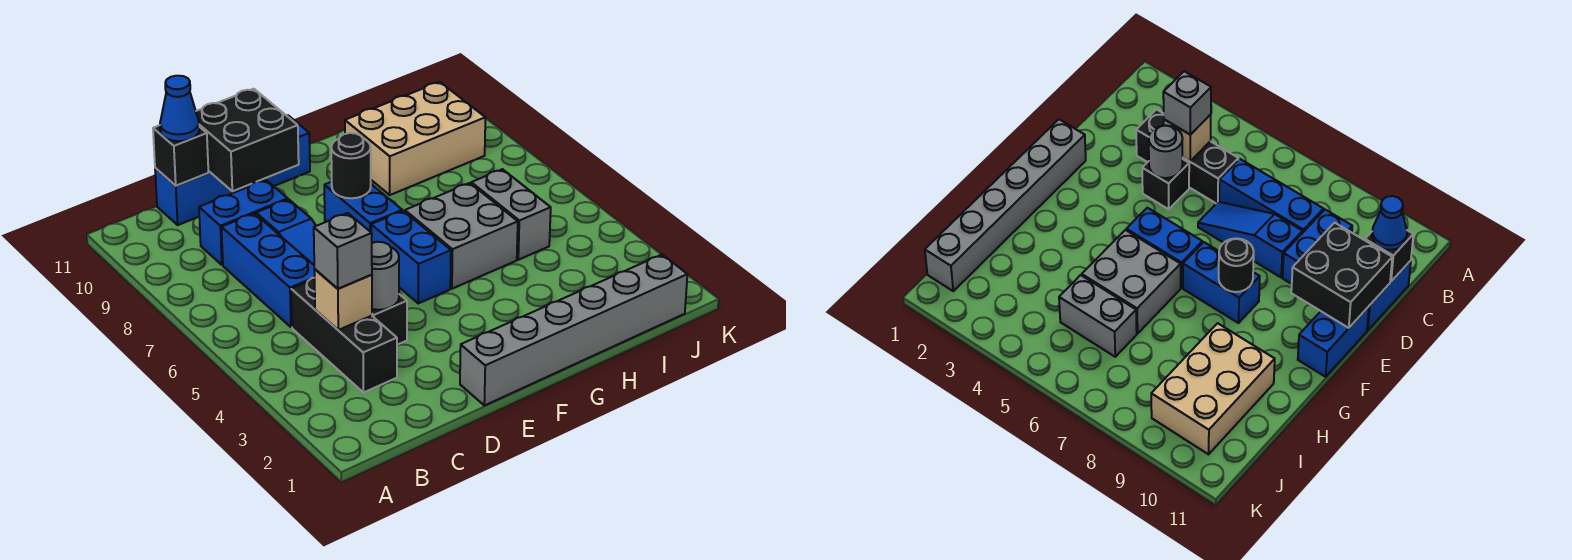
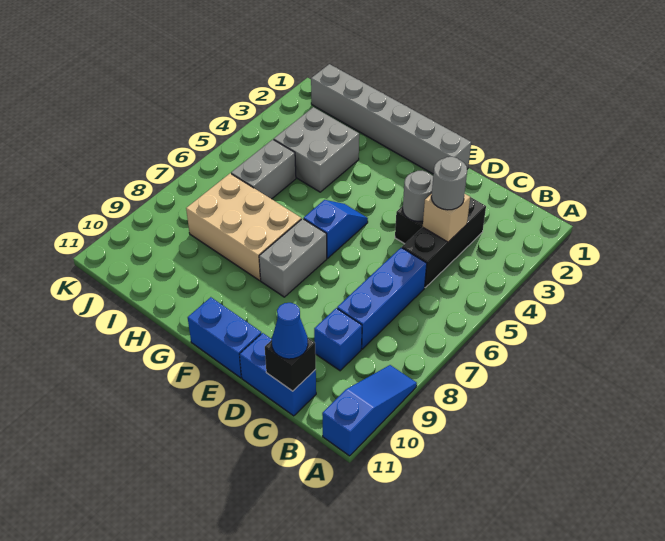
grey brick C4 level 3 -> grey round brick C4 level 3
blue brick C9:D9 level 1 -> blue brick C9 level 1
blue slope D6:D8 level 1 top 8 -> blue slope A9:A11 level 1 top 11
black brick D10:E11 level 2 -> none
blue brick F5:F6 level 1 -> blue slope F5:F6 level 1 top 6
blue brick F7:F8 level 1 -> grey brick F7:F8 level 1
black round brick F8 level 2 -> none
grey brick G5:H6 level 1 -> grey brick H3:I4 level 1
tan brick H9:J10 level 1 -> tan brick G7:I8 level 1

